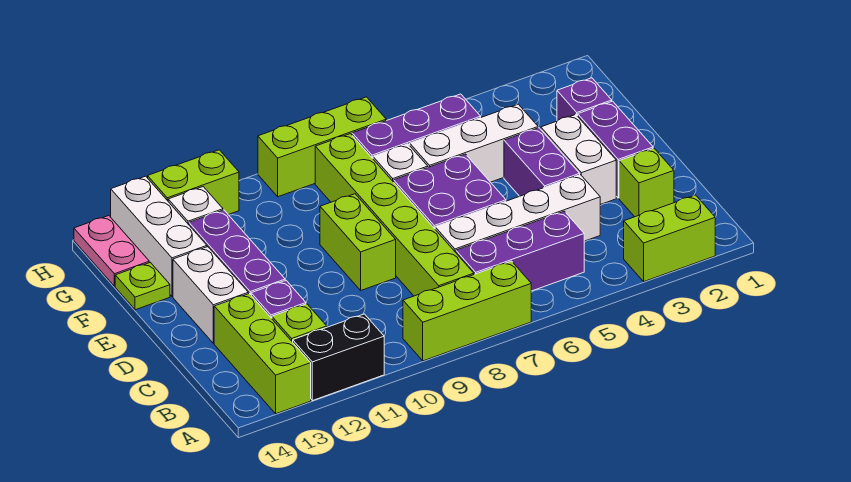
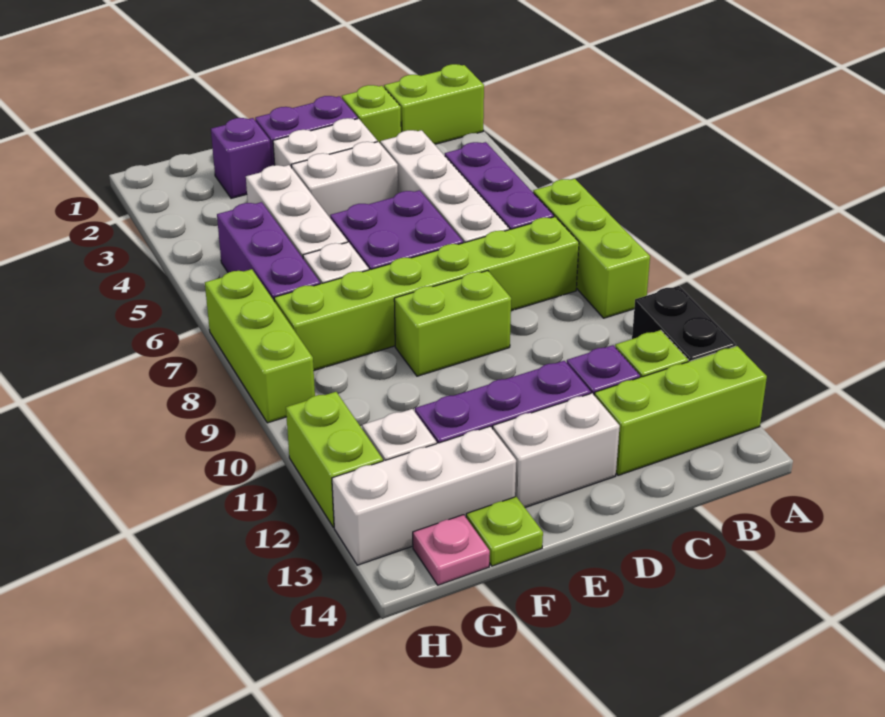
lime brick A2:A3 level 1 -> lime brick A2:B2 level 1
purple brick D4:E4 level 1 -> white brick D4:E4 level 1
pink plate G14:H14 level 1 -> pink plate G14 level 1

